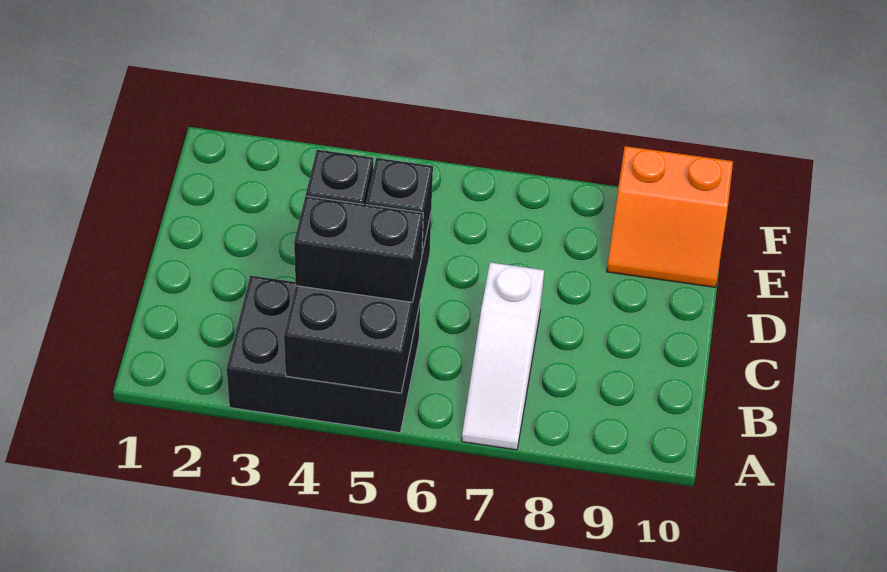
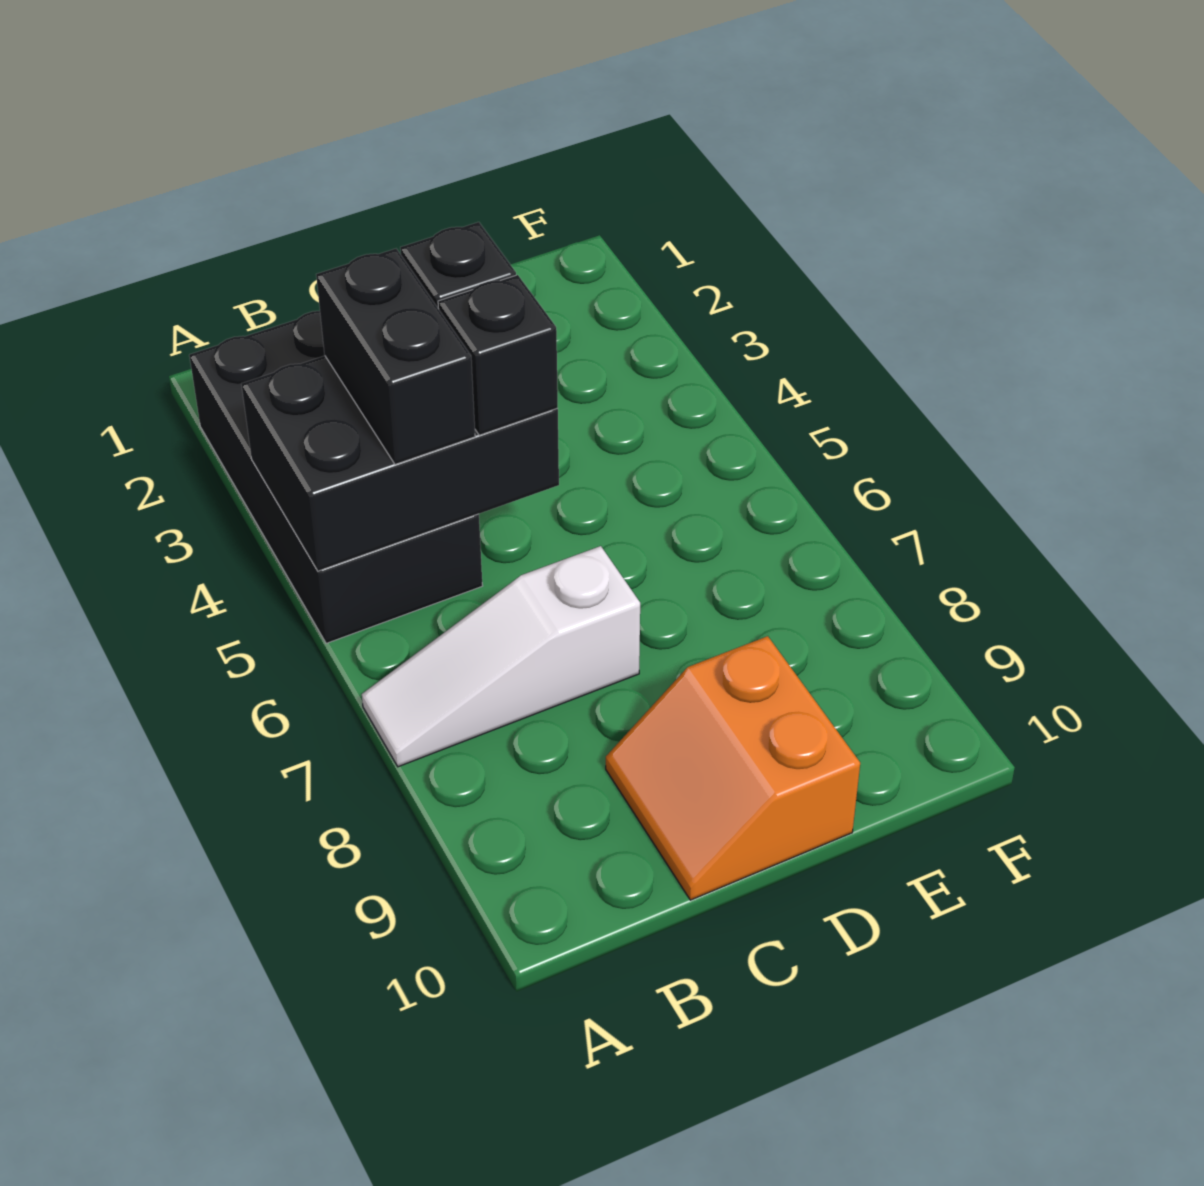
black brick A3:B5 level 1 -> black brick A2:B5 level 1
orange slope E9:F10 level 1 top F -> orange slope C9:D10 level 1 top D

